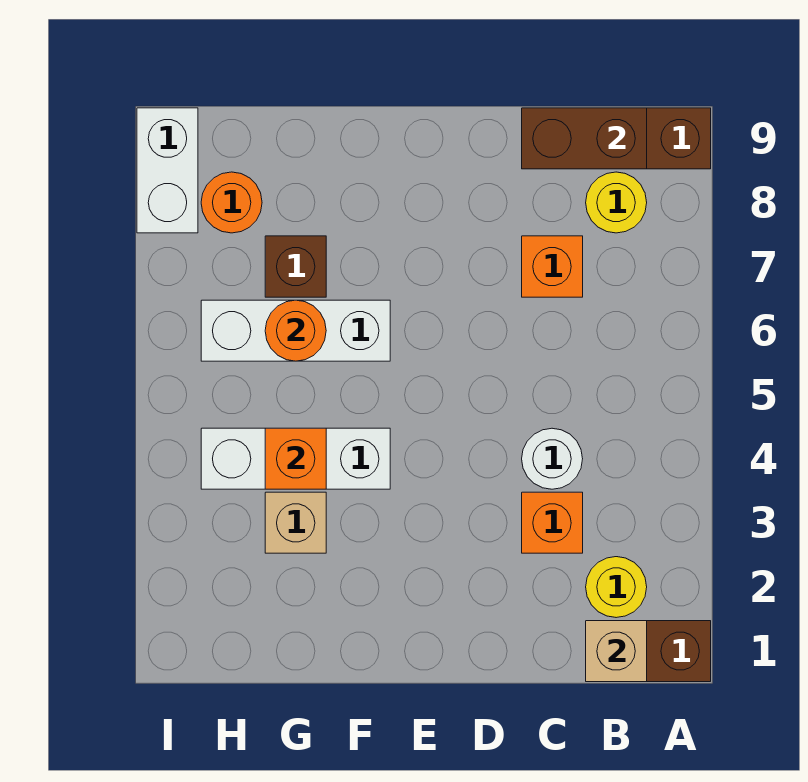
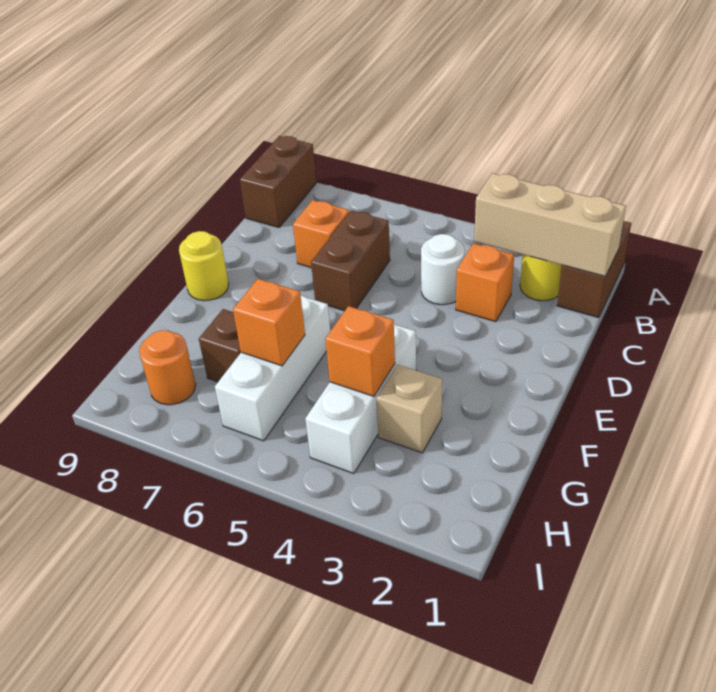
tan brick B1 level 2 -> tan brick B1:B3 level 2
yellow round brick B8 level 1 -> yellow round brick E9 level 1
brown brick B9:C9 level 2 -> brown brick C6:D6 level 1
orange round brick G6 level 2 -> orange brick G6 level 2
white brick I8:I9 level 1 -> none

